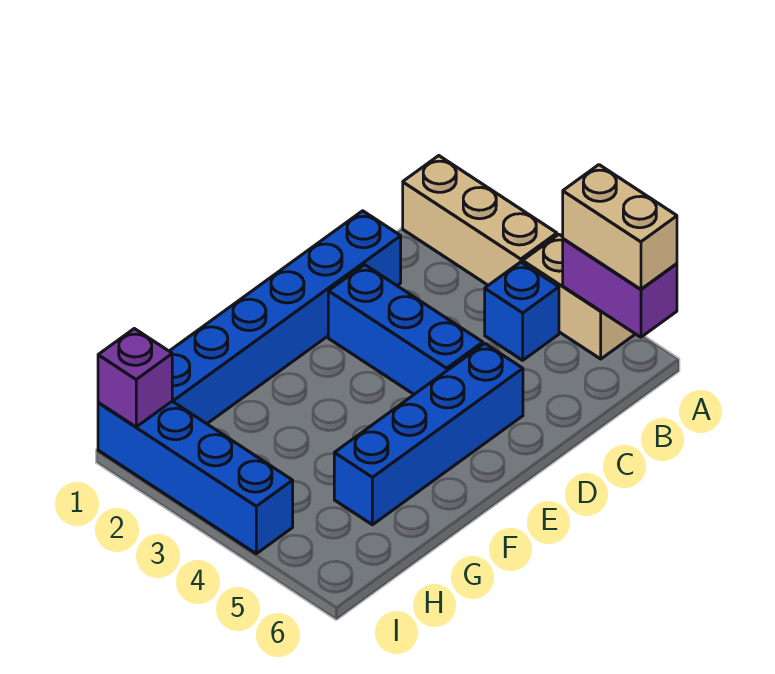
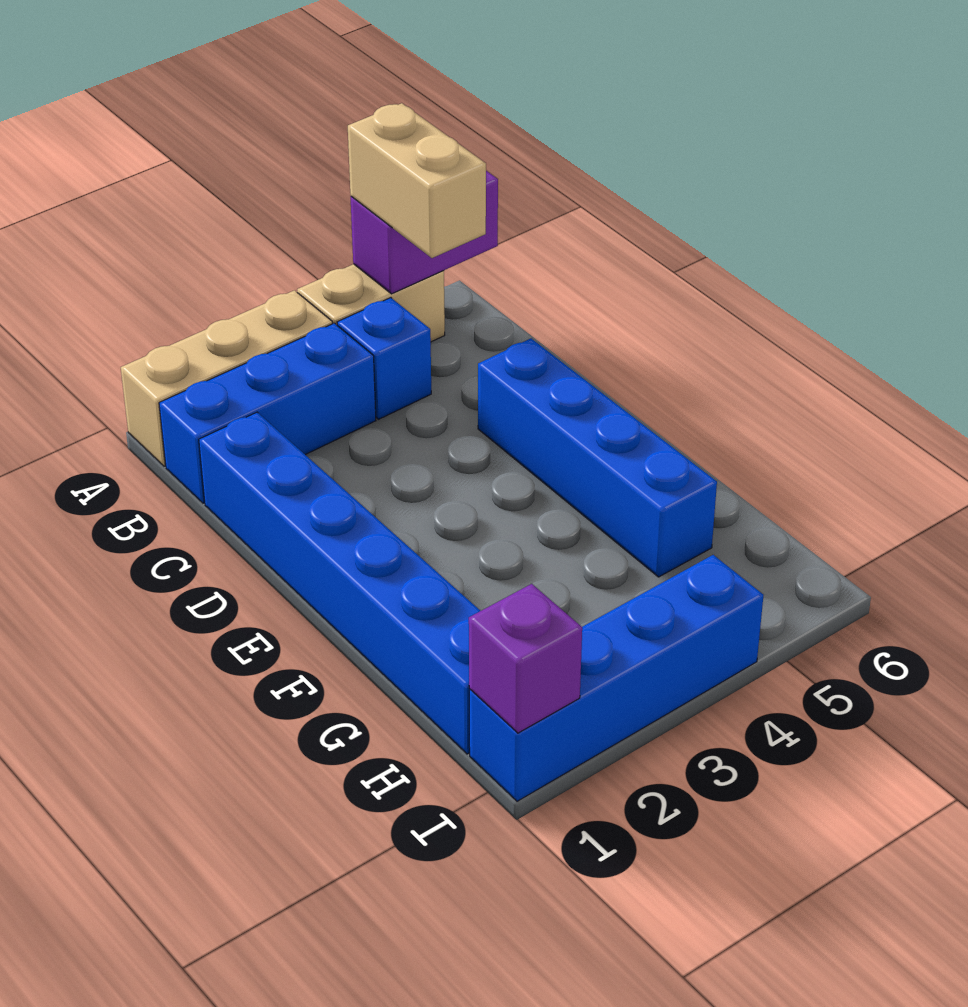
tan brick A5:A6 level 3 -> tan brick A5:B5 level 3
blue brick D2:D4 level 1 -> blue brick B1:B3 level 1

